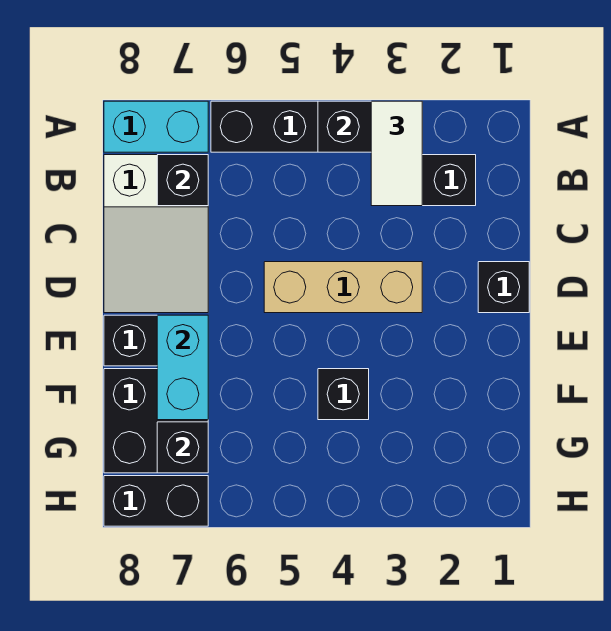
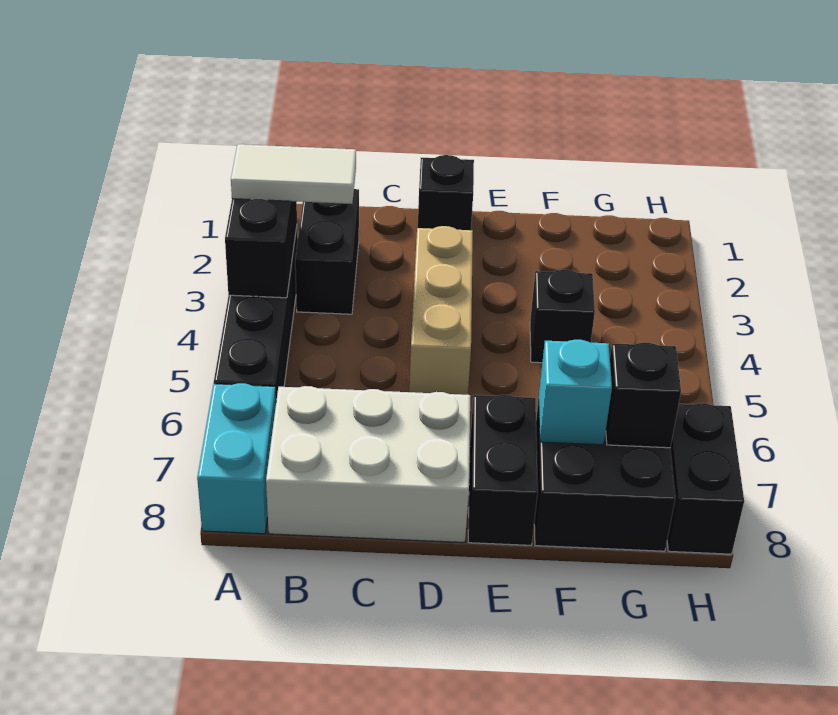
white slope B7:D8 level 1 top B -> white brick B7:D8 level 1
black brick B7 level 2 -> none
cyan brick E7:F7 level 2 -> cyan brick F7 level 2

